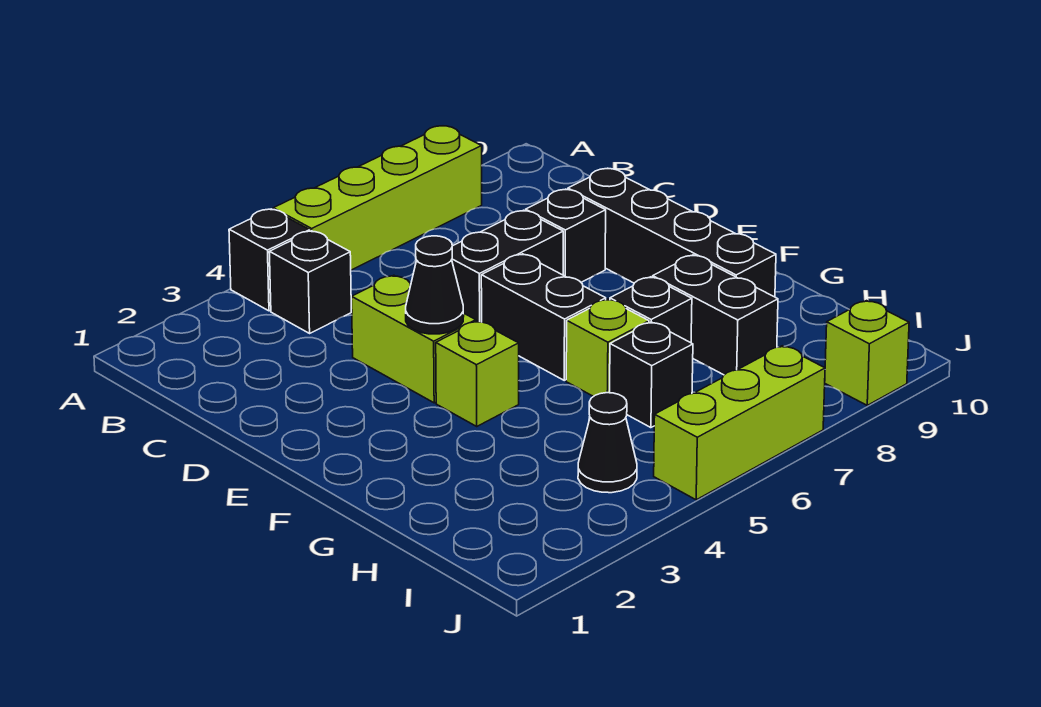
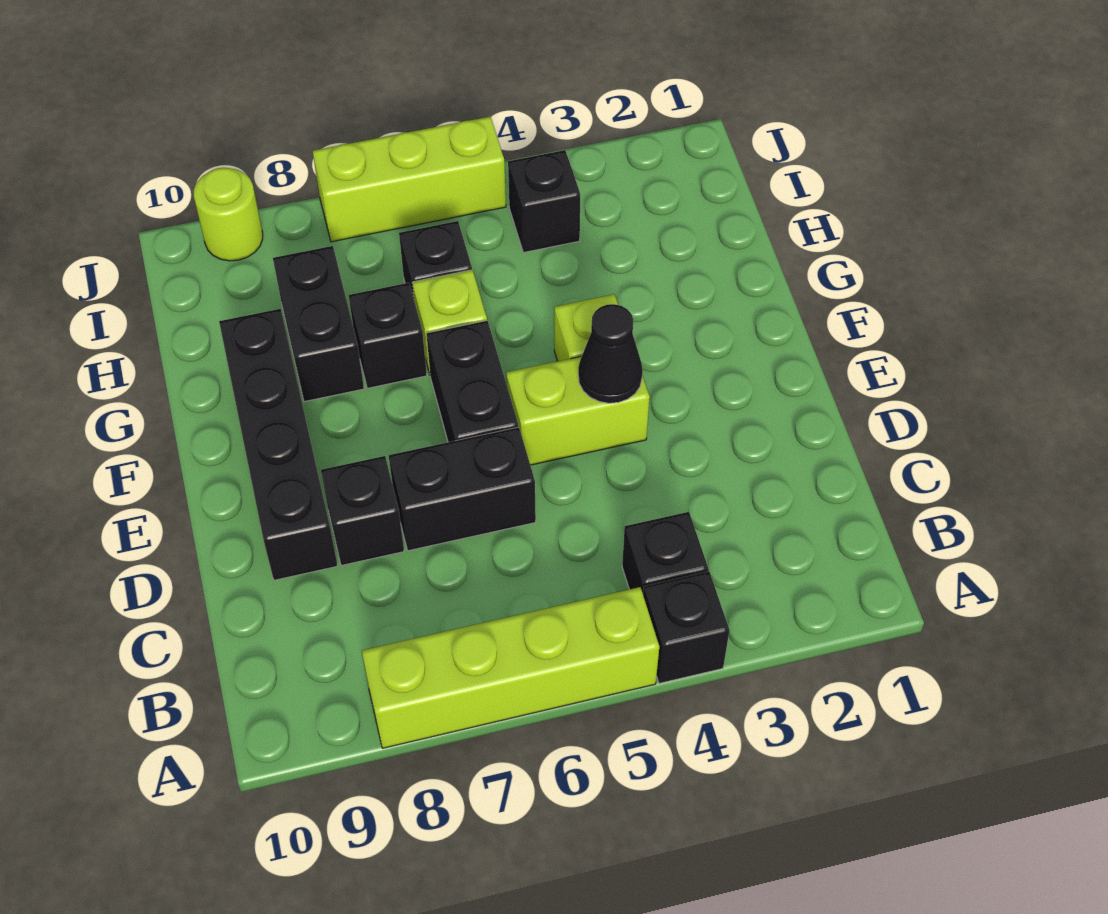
lime brick D4:E4 level 1 -> lime brick E4:E5 level 1
black cone I4 level 1 -> black brick I4 level 1
lime brick J9 level 1 -> lime round brick J9 level 1

